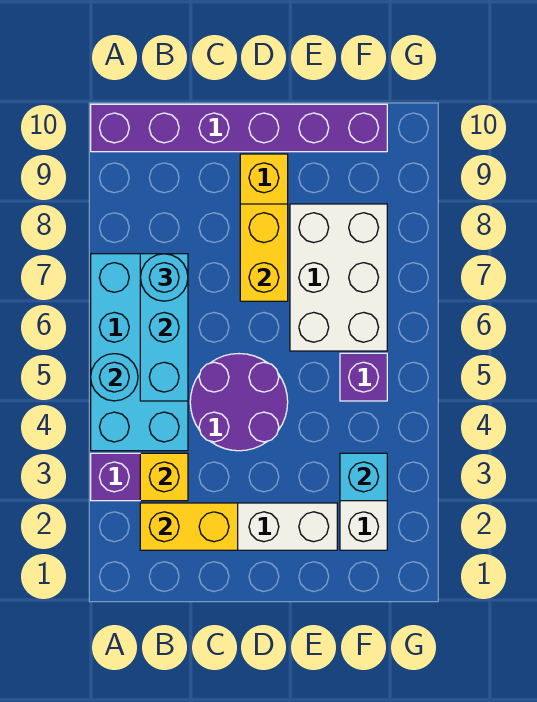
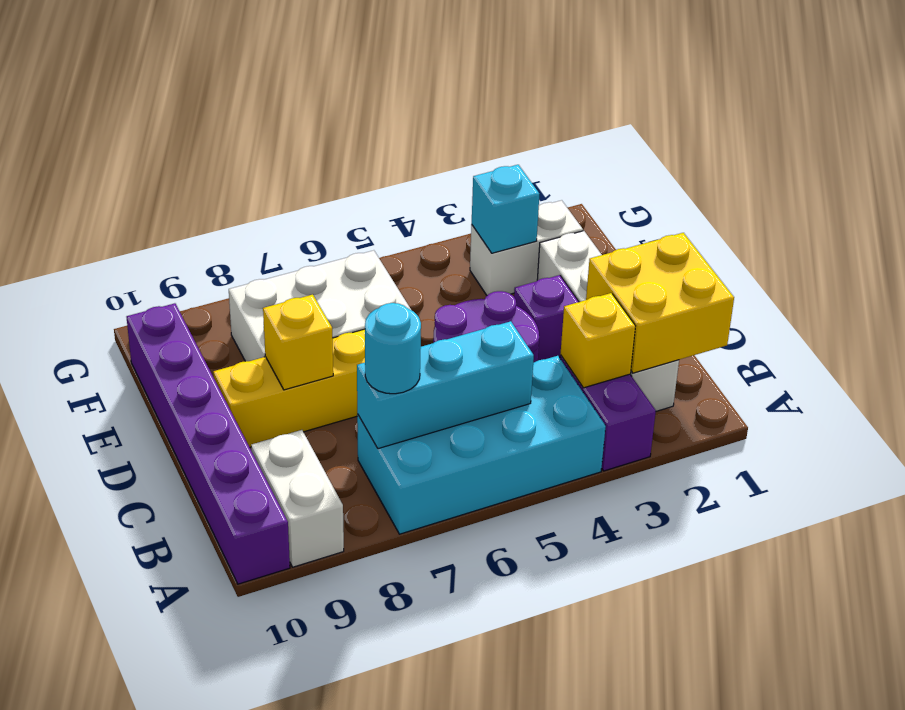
cyan round brick A5 level 2 -> none
none -> white brick A9:B9 level 1
yellow brick B2:C2 level 2 -> yellow brick B1:C2 level 2
yellow brick D7:D8 level 2 -> yellow brick D8 level 2
purple brick F5 level 1 -> purple brick D3 level 1

